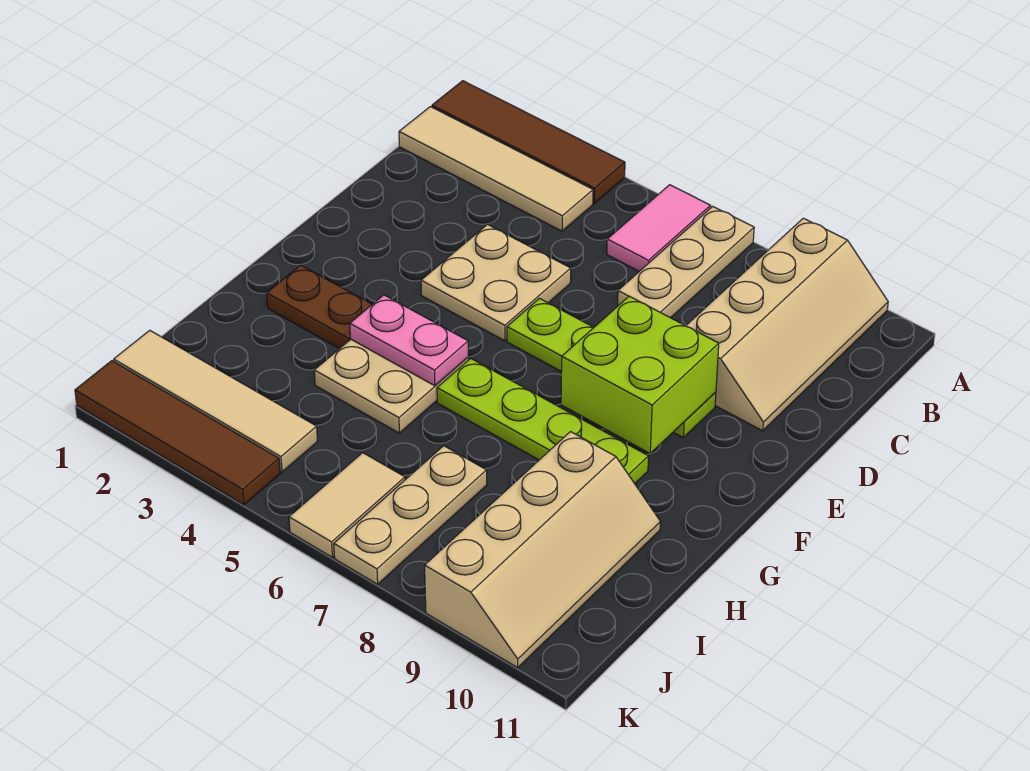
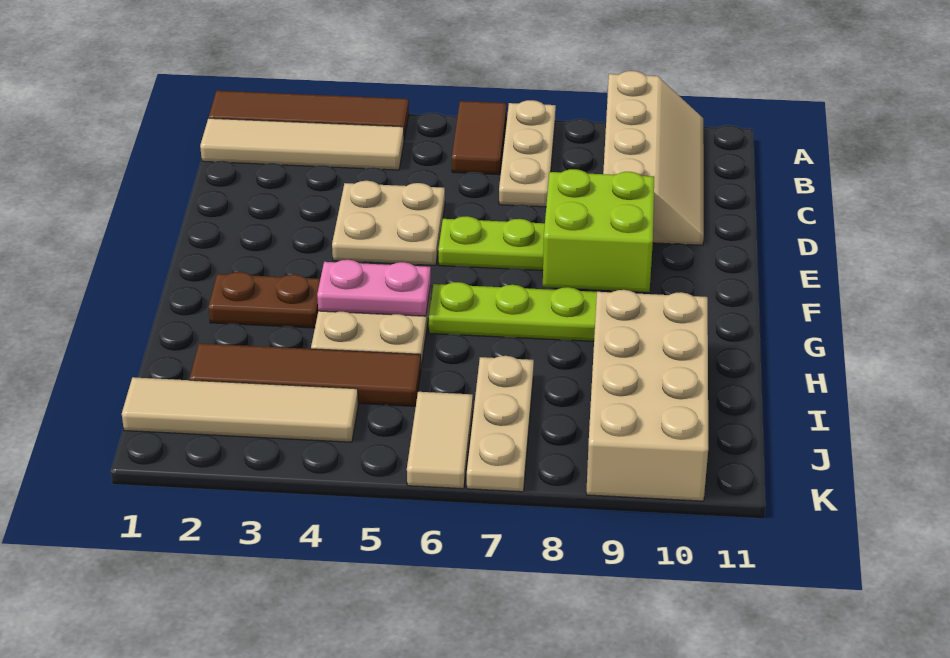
pink tile A6:B6 level 1 -> brown tile A6:B6 level 1
tan slope H9:K10 level 1 top 9 -> tan brick H9:K10 level 1
brown tile K1:K4 level 1 -> brown tile I2:I5 level 1

